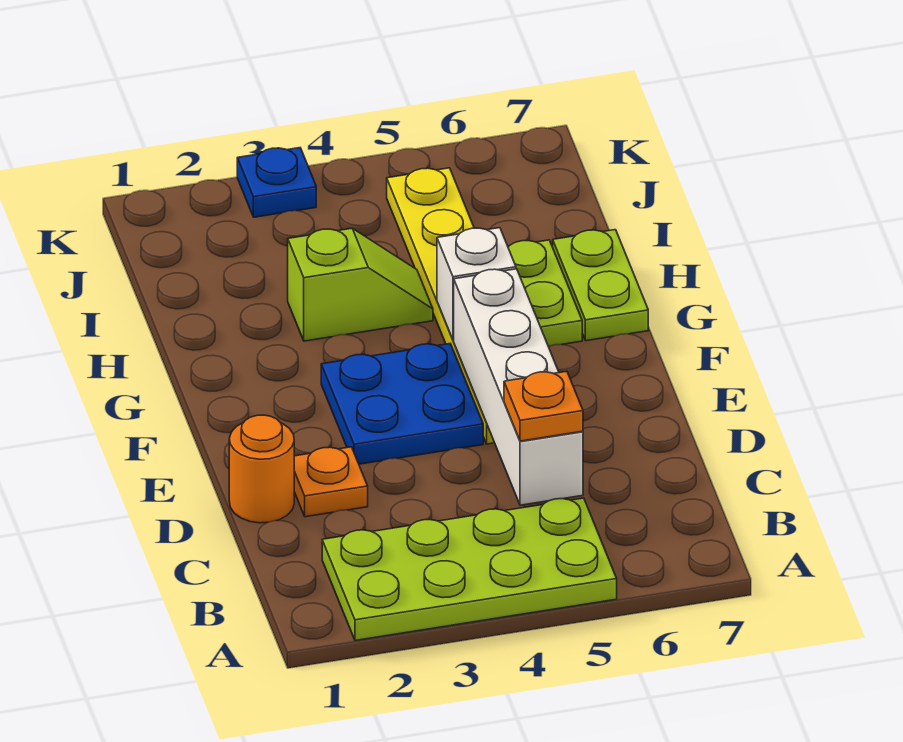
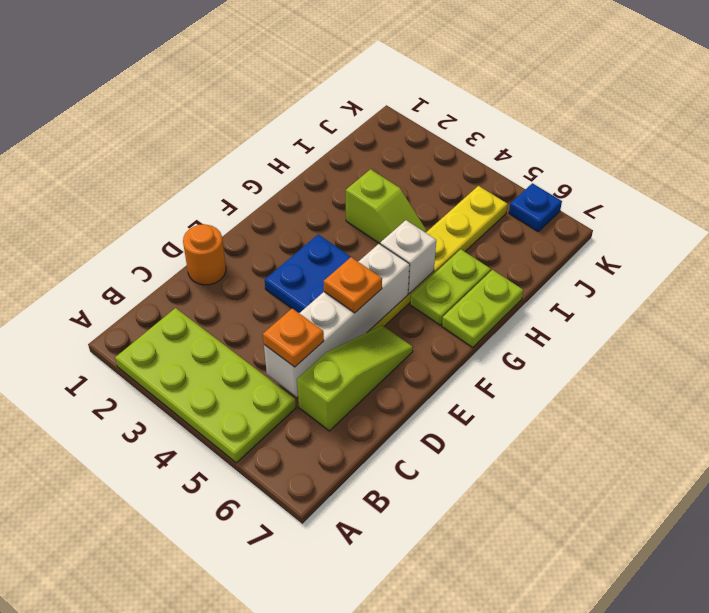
none -> lime slope C6:E6 level 1 top C
orange plate D2 level 1 -> orange plate E5 level 3
blue plate K3 level 1 -> blue plate K6 level 1

